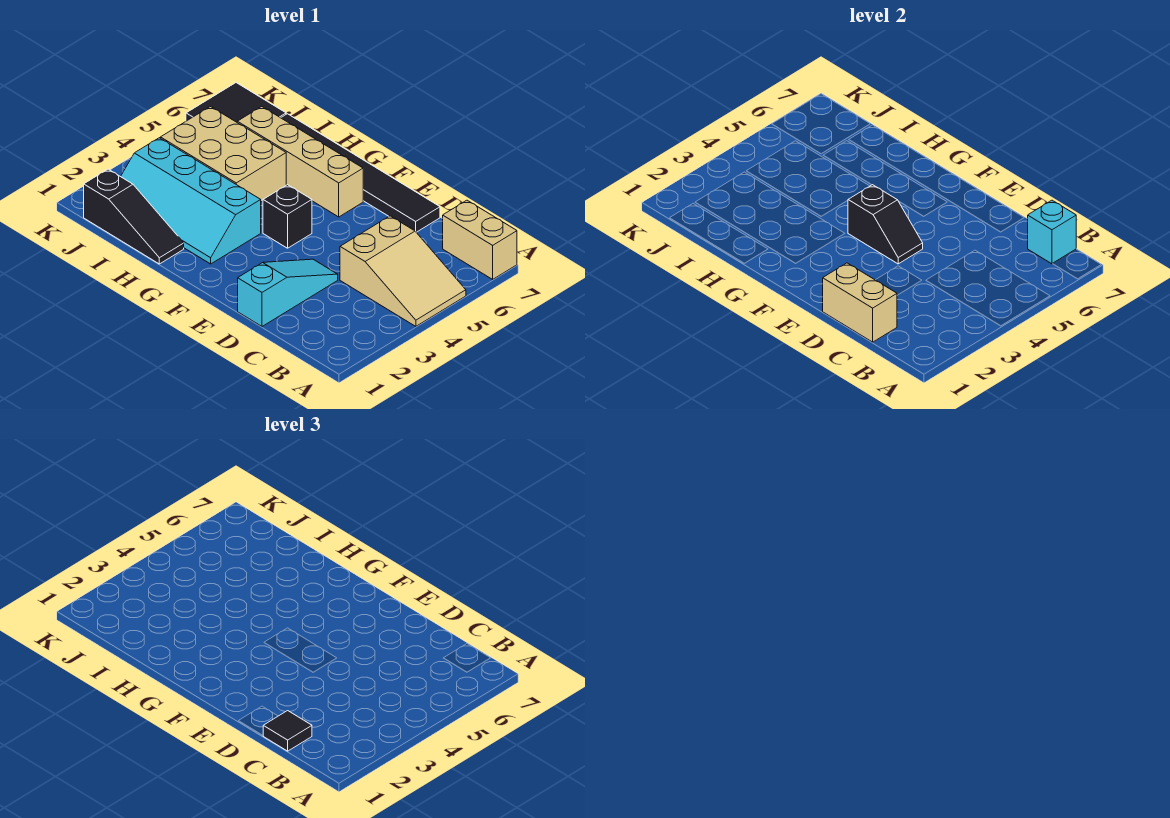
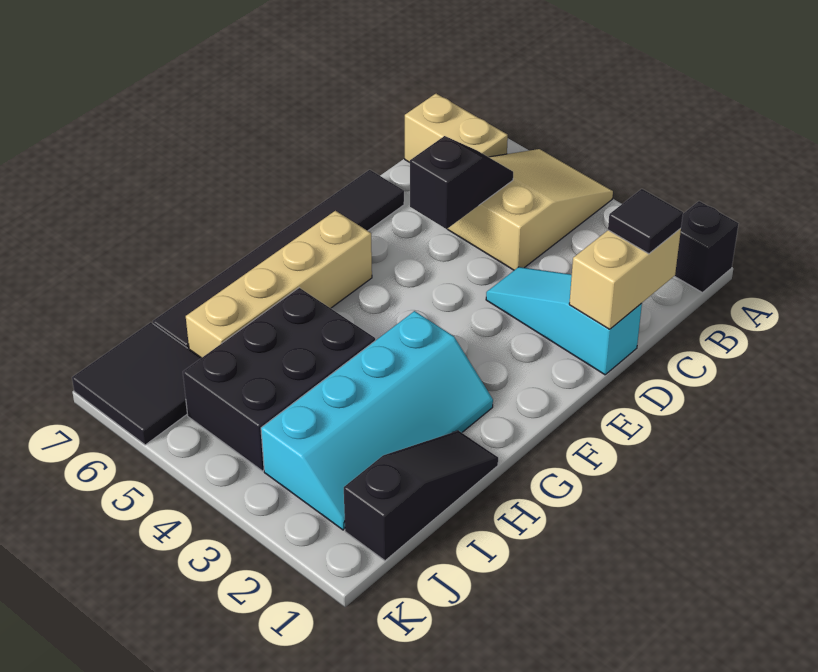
tan brick A7:B7 level 1 -> tan brick B6:B7 level 1
cyan brick B7 level 2 -> none
black slope E4:F4 level 2 top F -> black slope C5:D5 level 2 top D
black brick F4 level 1 -> black brick A1 level 1
tan brick H4:J5 level 1 -> black brick H4:J5 level 1

